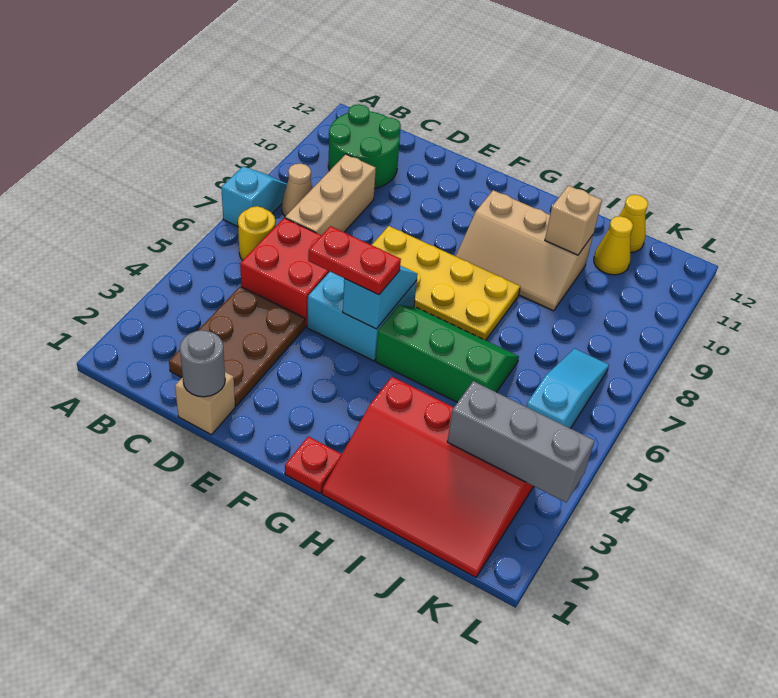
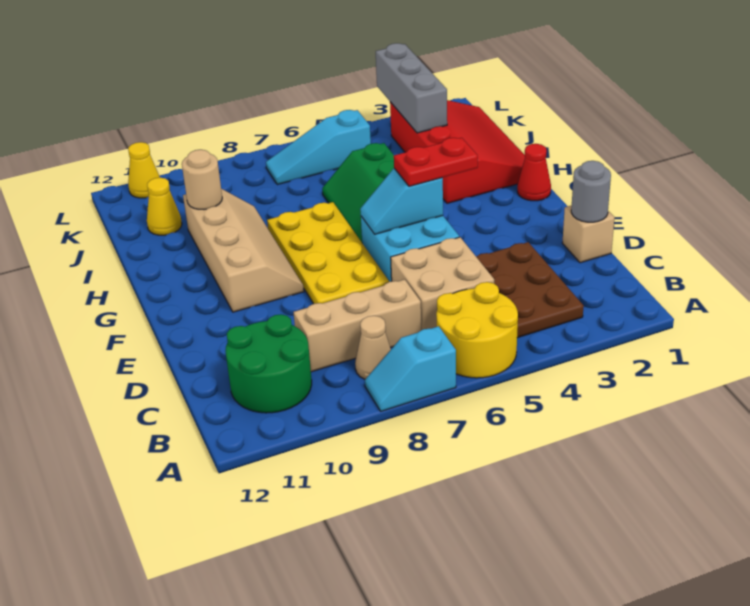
yellow round brick B6 level 1 -> yellow round brick A5:B6 level 1
brown plate C2:D4 level 1 -> brown plate B3:D4 level 1
red brick C5:D6 level 1 -> tan brick C5:D6 level 1
red plate E5:F5 level 3 -> red plate F4:F5 level 3
red plate G1 level 1 -> red cone G1 level 1
tan slope G9:I10 level 1 top 10 -> tan slope F9:I10 level 1 top 10
tan brick I10 level 2 -> tan round brick I10 level 2
yellow cone J12 level 1 -> yellow cone L11 level 1

